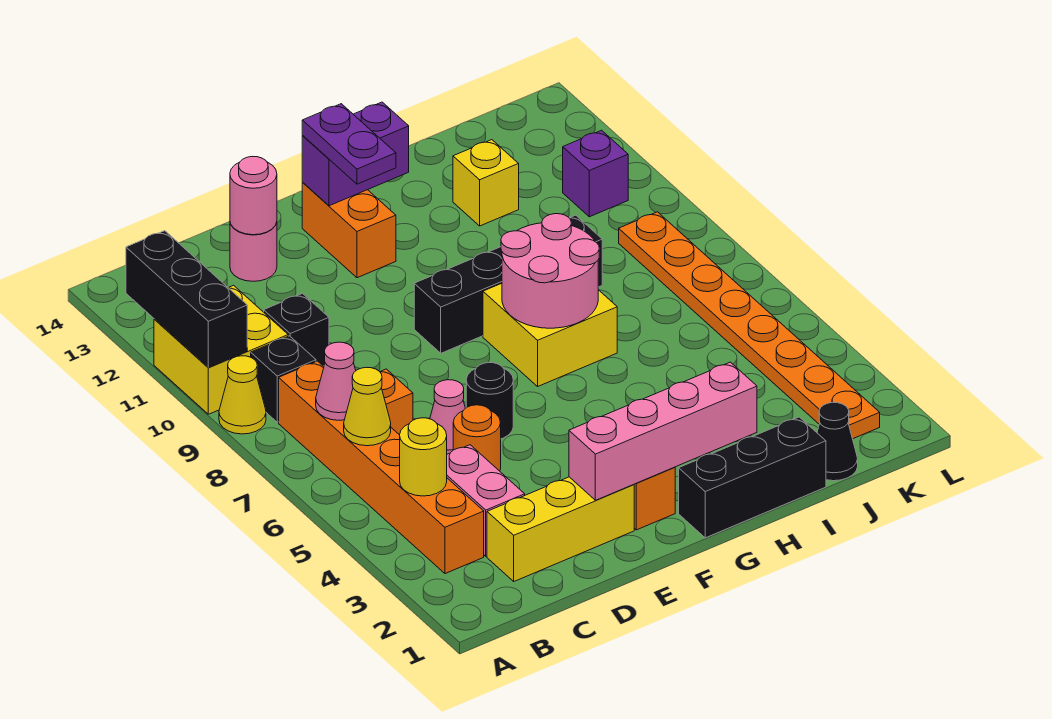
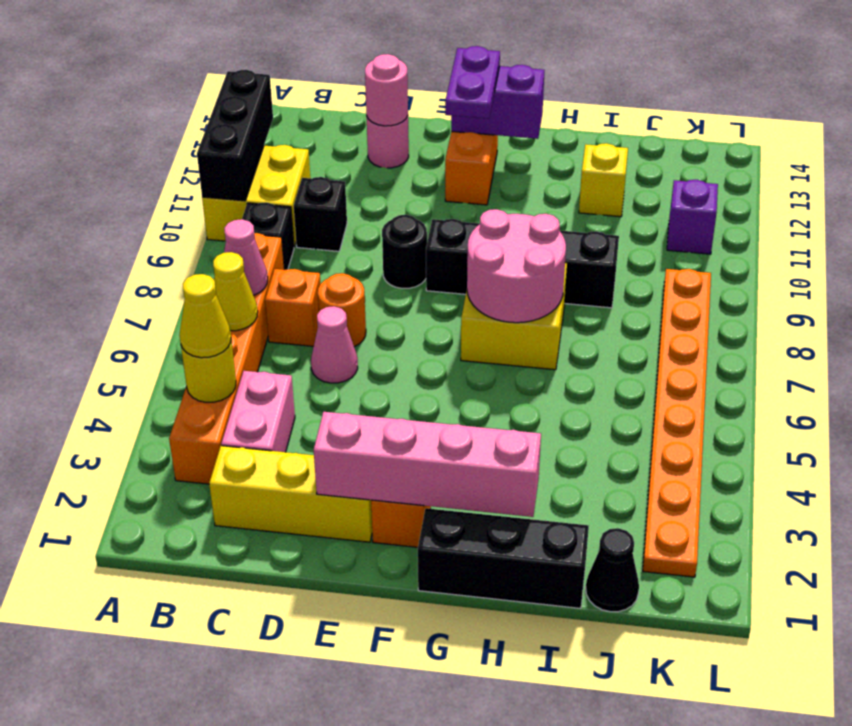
yellow cone A9 level 1 -> yellow cone B4 level 3
orange round brick D5 level 1 -> orange round brick D7 level 1
black round brick E6 level 1 -> black round brick E9 level 1

